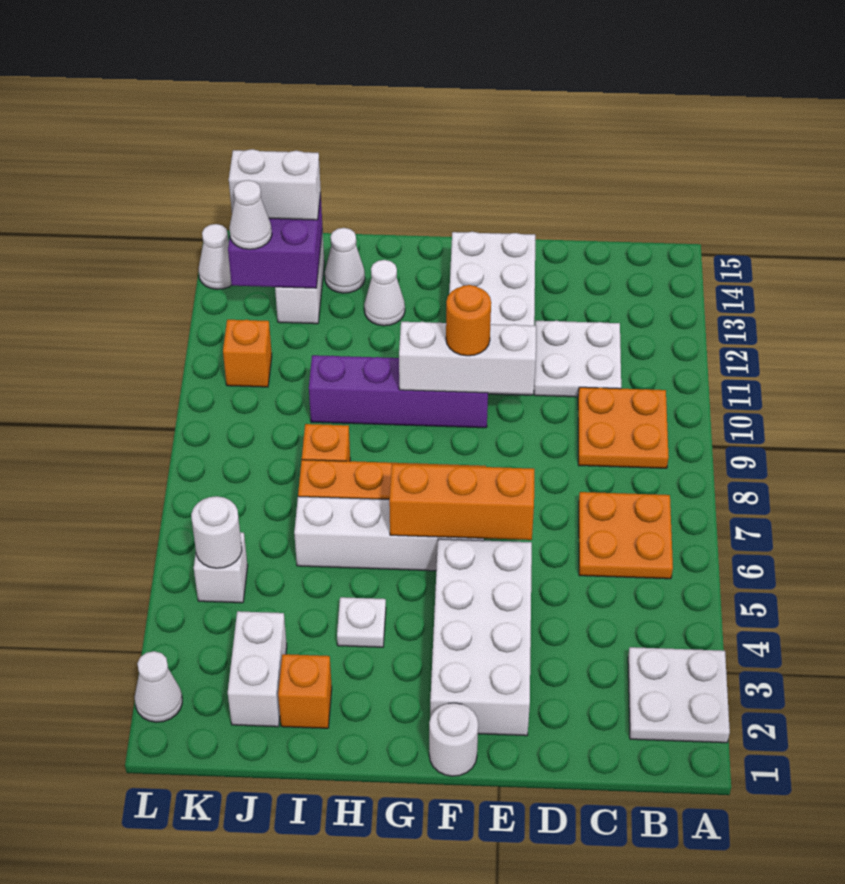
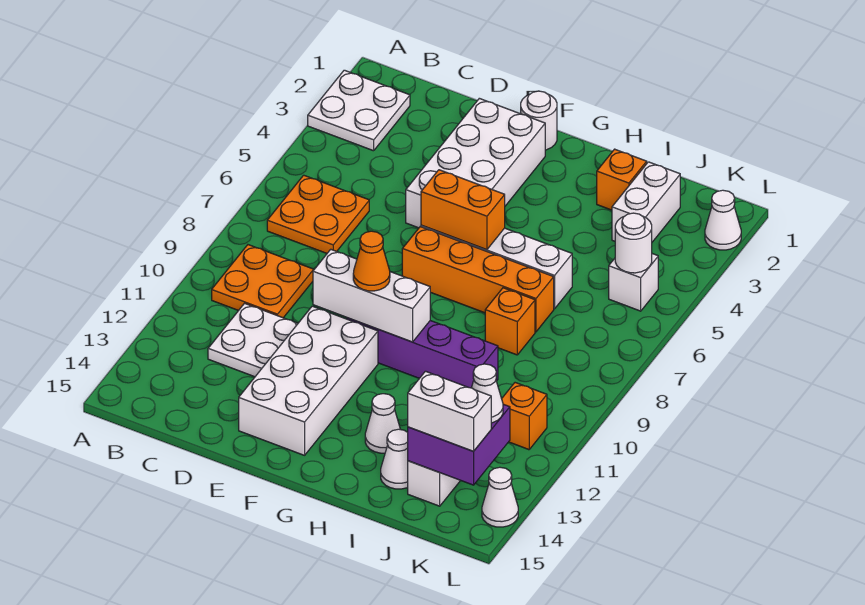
orange brick E6:G6 level 2 -> orange brick F6:G6 level 2
orange round brick F10 level 3 -> orange cone F10 level 3
white plate H4 level 1 -> none

